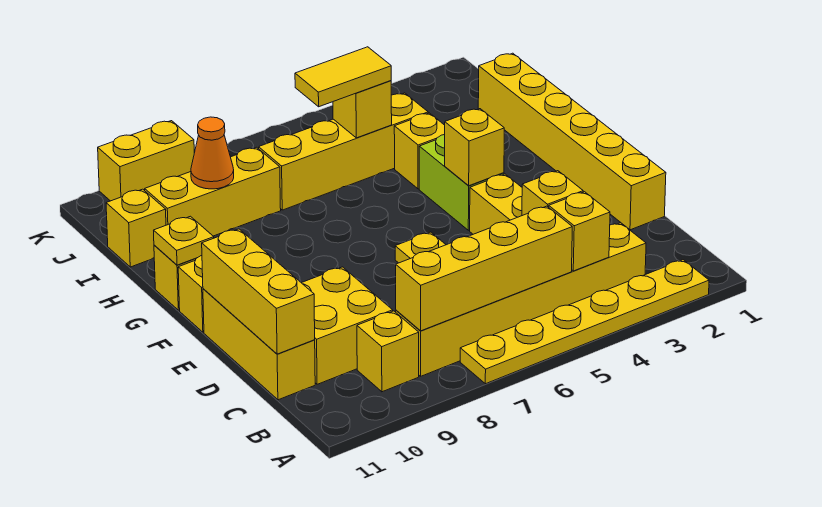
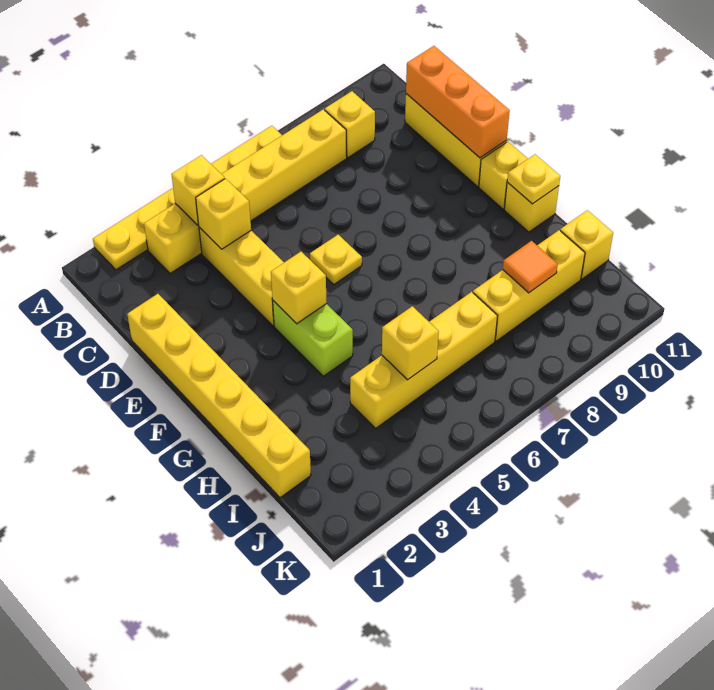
yellow brick B5:B8 level 2 -> none
yellow brick C9:D10 level 1 -> none
yellow brick C11:E11 level 2 -> orange brick C11:E11 level 2
yellow brick H4 level 1 -> none
yellow tile I5:I6 level 3 -> none
orange cone I9 level 2 -> orange tile I9 level 2
yellow brick K9:K10 level 1 -> none

